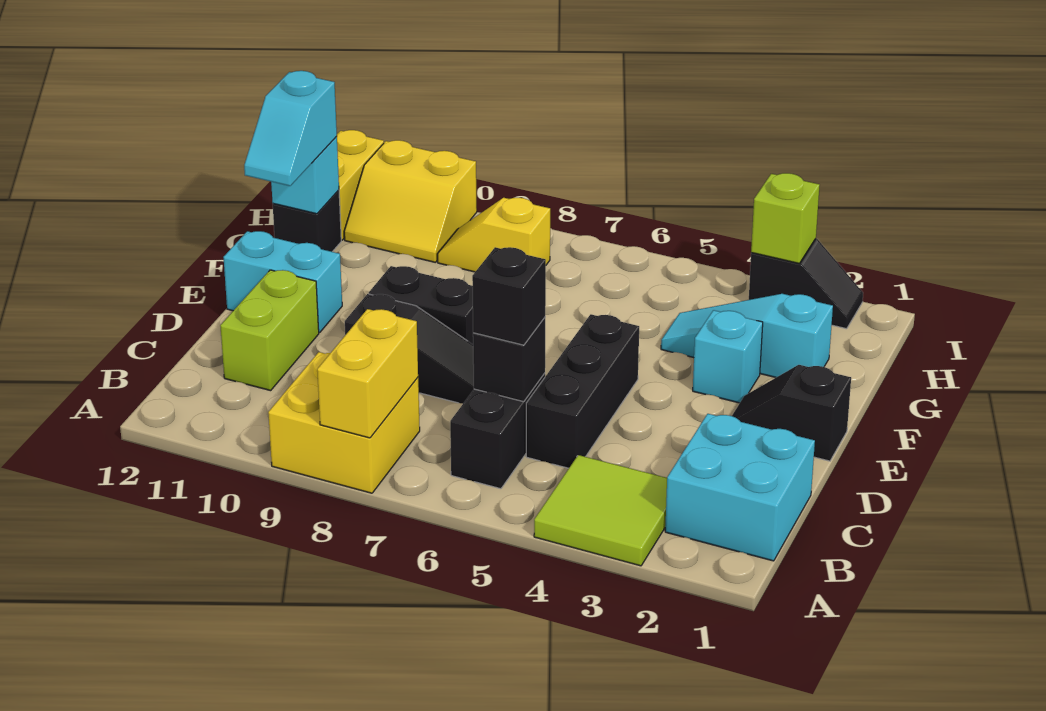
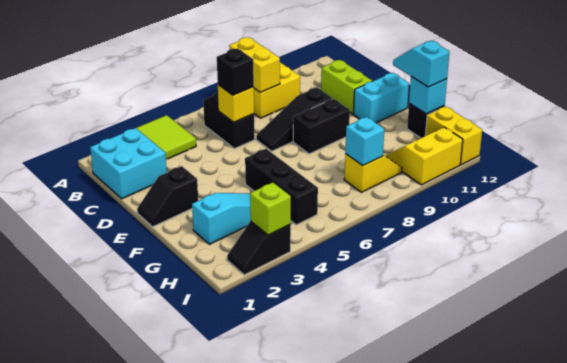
black brick C5:E5 level 1 -> black brick F5:H5 level 1
black brick C6 level 2 -> yellow brick C6 level 2
black slope E1:E2 level 1 top 1 -> black slope E1:E2 level 1 top 2
cyan brick F3 level 1 -> cyan brick H8 level 2

